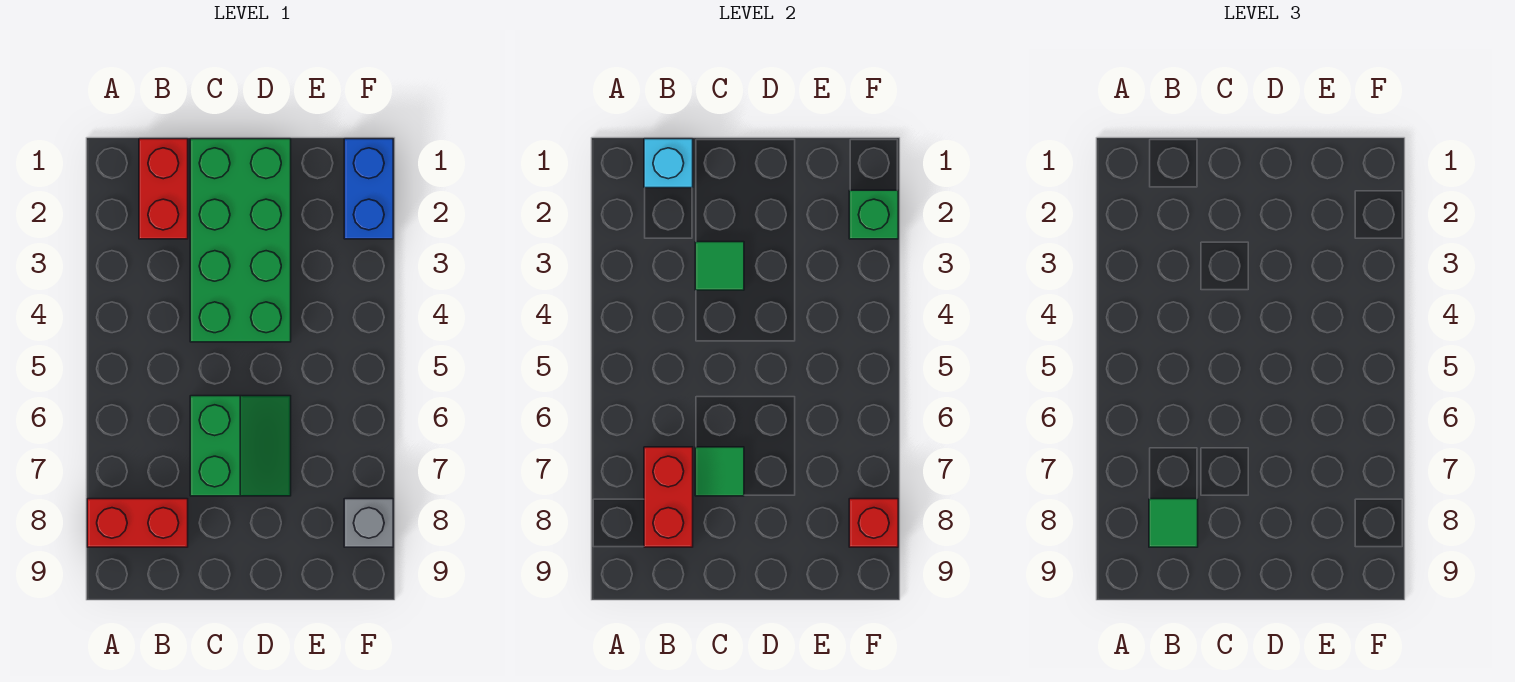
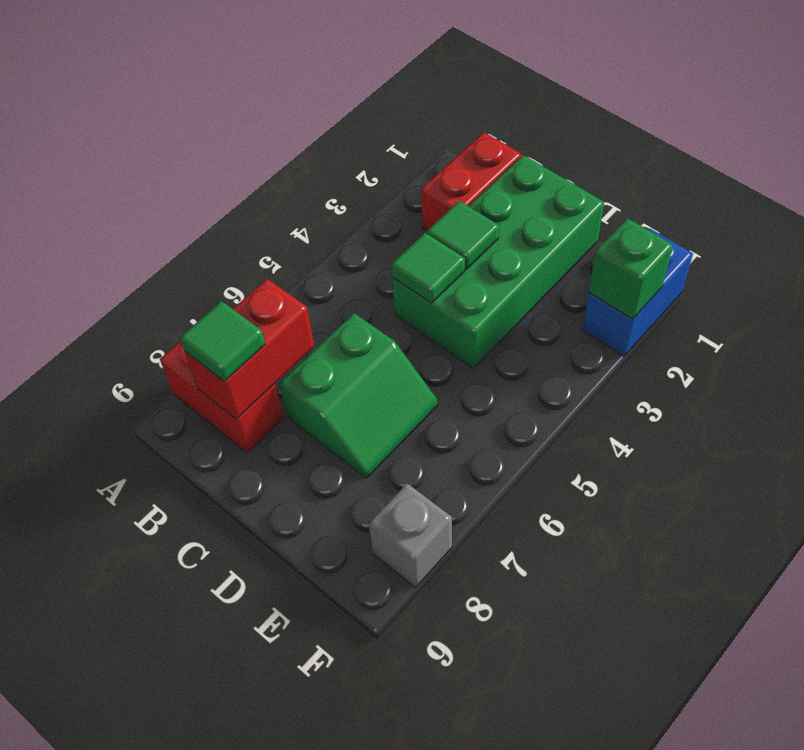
cyan brick B1 level 2 -> none
green tile C7 level 2 -> green tile C4 level 2
red brick F8 level 2 -> none

